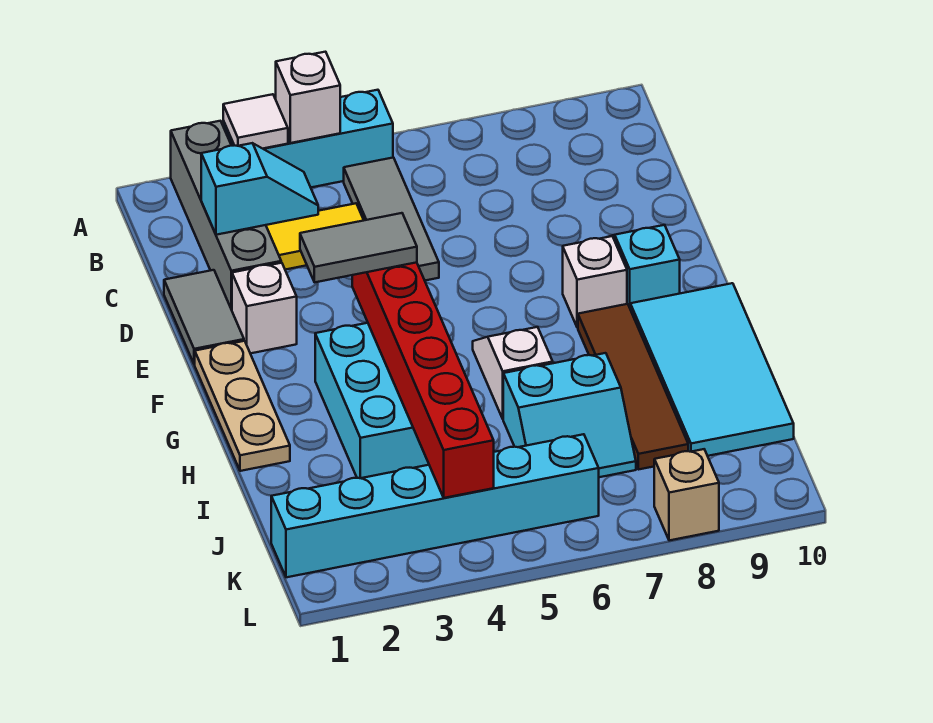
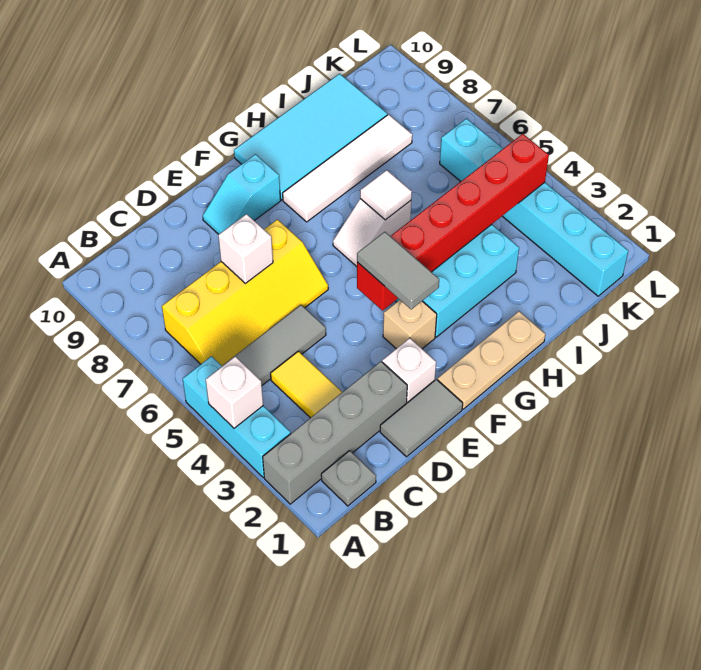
white tile A3 level 2 -> white tile H6 level 2
none -> grey plate B1 level 1
none -> yellow slope B6:E7 level 1 top 7
cyan slope C2:C3 level 2 top 2 -> none
white brick F8 level 1 -> white brick D7 level 2
brown tile G8:J8 level 1 -> white tile G8:J8 level 1
cyan slope I6:J7 level 1 top I -> none
tan brick L8 level 1 -> tan brick F3 level 1

